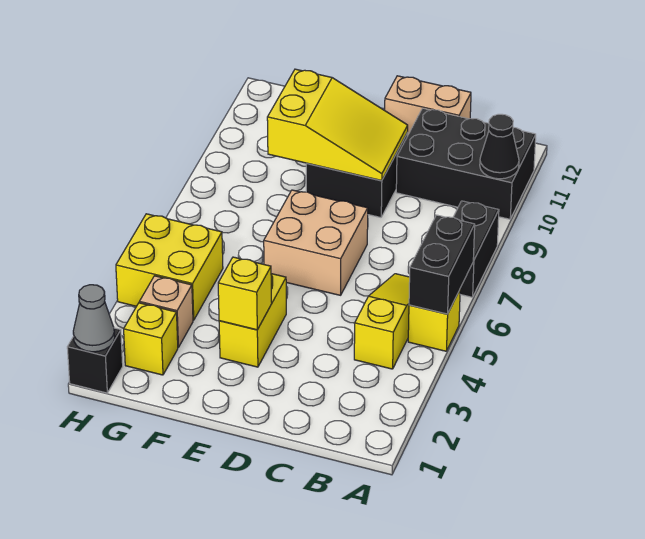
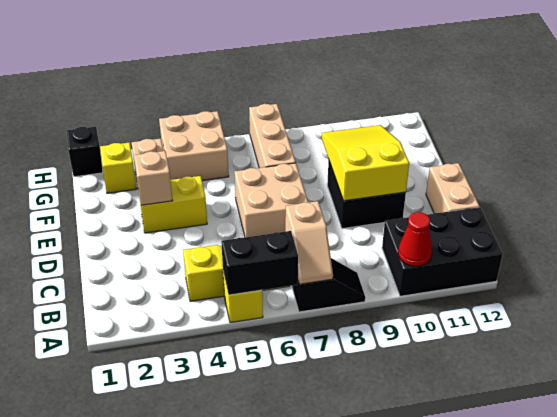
black brick A7:A8 level 1 -> black slope A7:A8 level 1 top 7
none -> tan slope A7:B7 level 2 top B
black brick A10:C11 level 1 -> black brick A10:B12 level 1
black cone A10 level 2 -> red cone A10 level 2
yellow slope D9:F10 level 2 top F -> yellow slope D9:F10 level 2 top D
yellow brick E3 level 2 -> tan brick E3 level 2
none -> tan brick F7:H7 level 1
yellow brick G4:H5 level 1 -> tan brick G4:H5 level 1
grey cone H1 level 2 -> none

